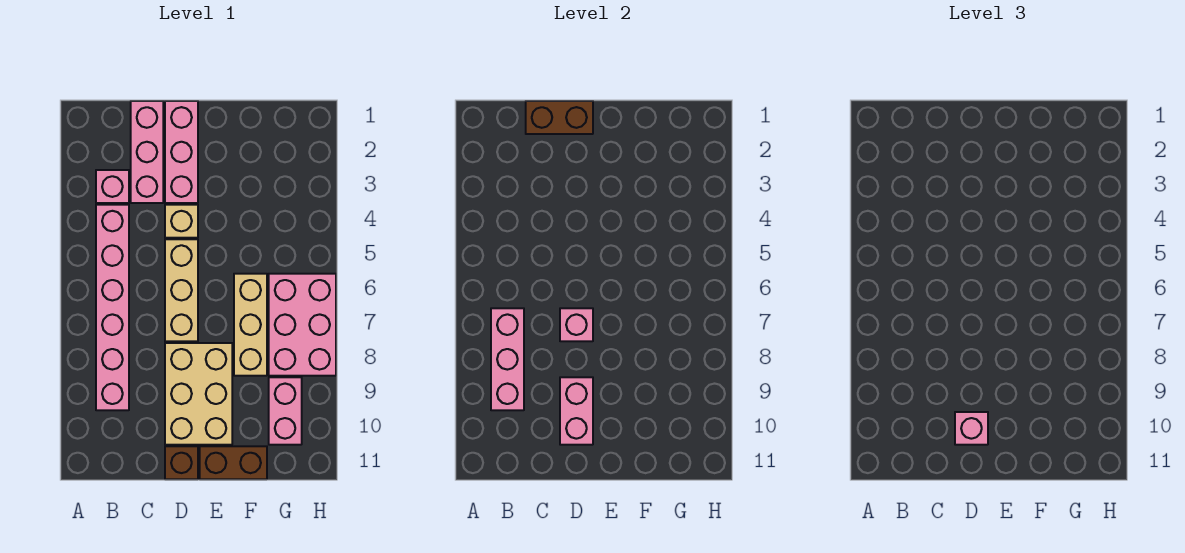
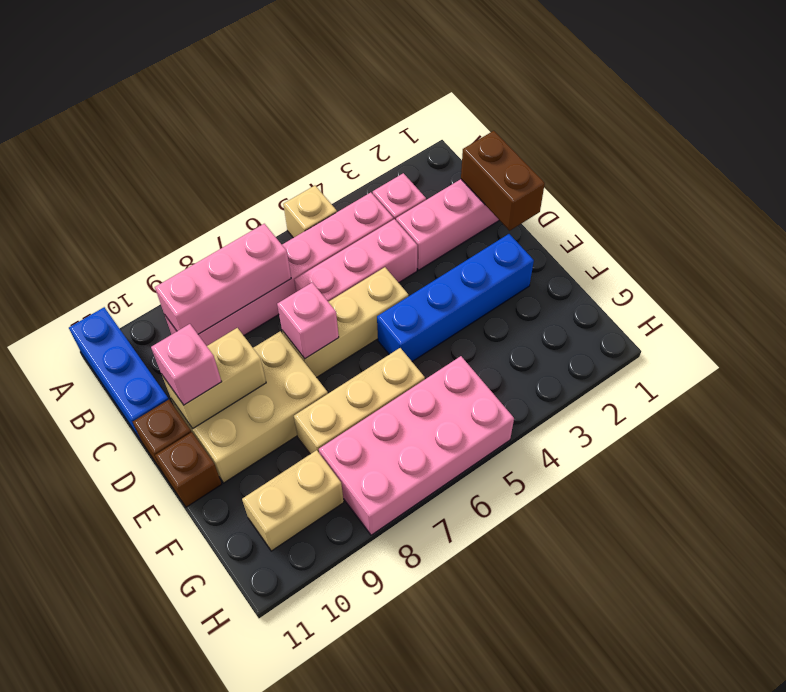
none -> blue brick A11:C11 level 1
pink brick D1:D3 level 1 -> pink brick C4:C6 level 1
tan brick D4 level 1 -> tan brick A5 level 1
pink brick D9:D10 level 2 -> tan brick D9:D10 level 2
none -> blue brick E2:E5 level 1
brown brick E11:F11 level 1 -> brown brick E11 level 1
pink brick G6:H8 level 1 -> pink brick G5:H8 level 1
pink brick G9:G10 level 1 -> tan brick G9:G10 level 1

